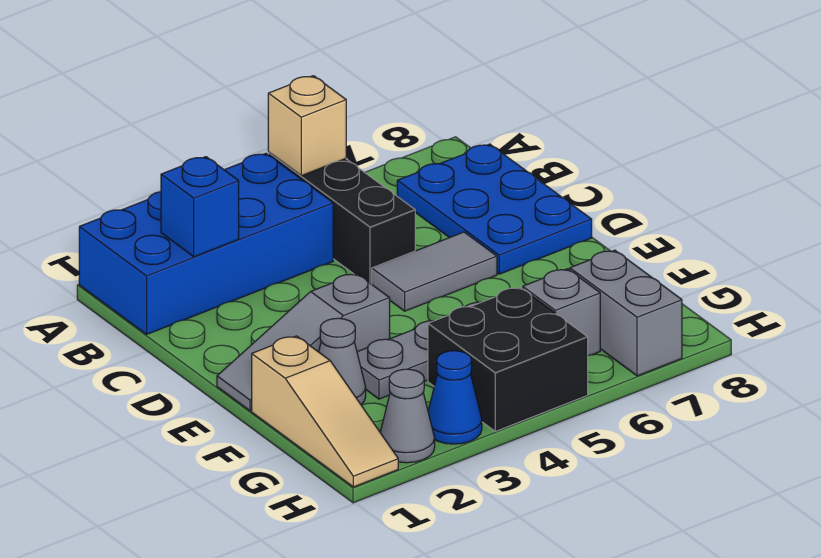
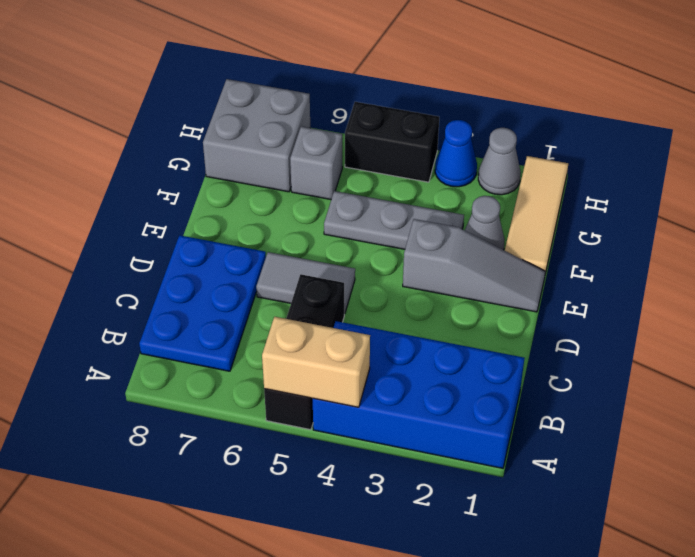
tan brick A5 level 2 -> tan brick A4:A5 level 2
blue brick B2 level 2 -> none
tan slope F1:H1 level 1 top F -> tan tile F1:H1 level 1
black brick G4:H5 level 1 -> black brick H4:H5 level 1
grey brick G7:H7 level 1 -> grey brick G7:H8 level 1

